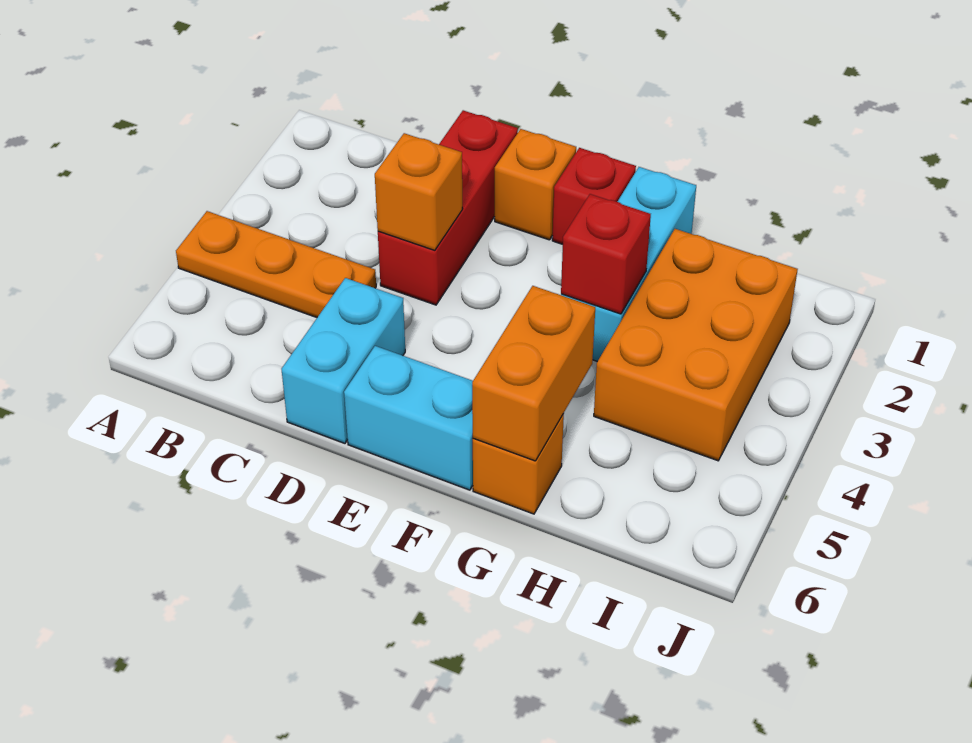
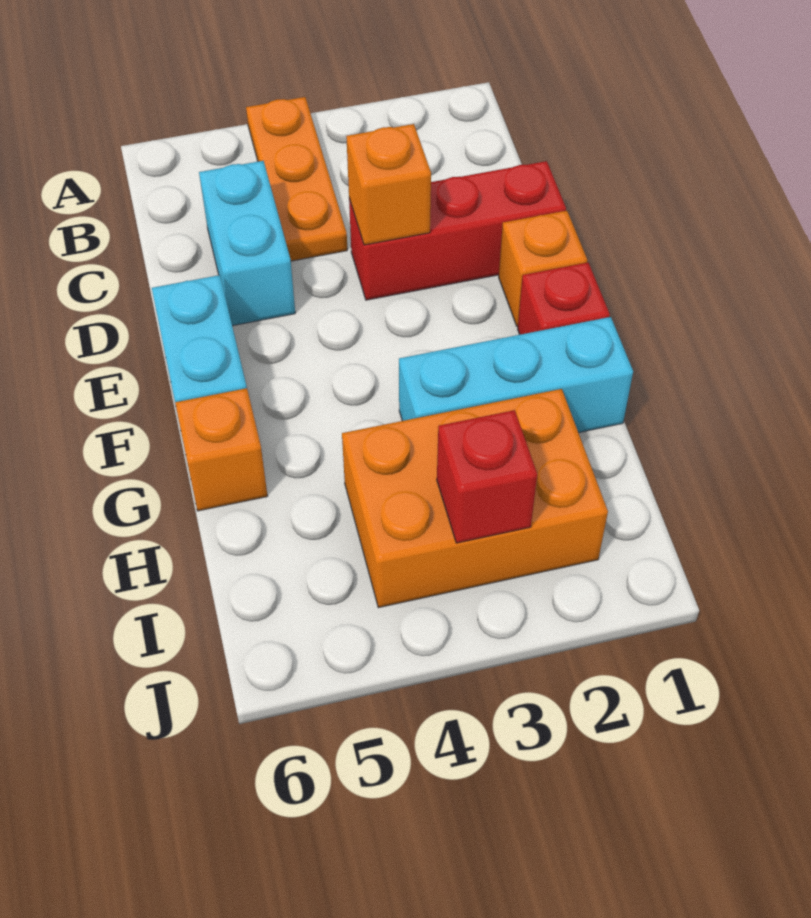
cyan brick D5:D6 level 1 -> cyan brick C5:D5 level 1
red brick G3 level 2 -> red brick I3 level 2
orange brick G5:G6 level 2 -> none

